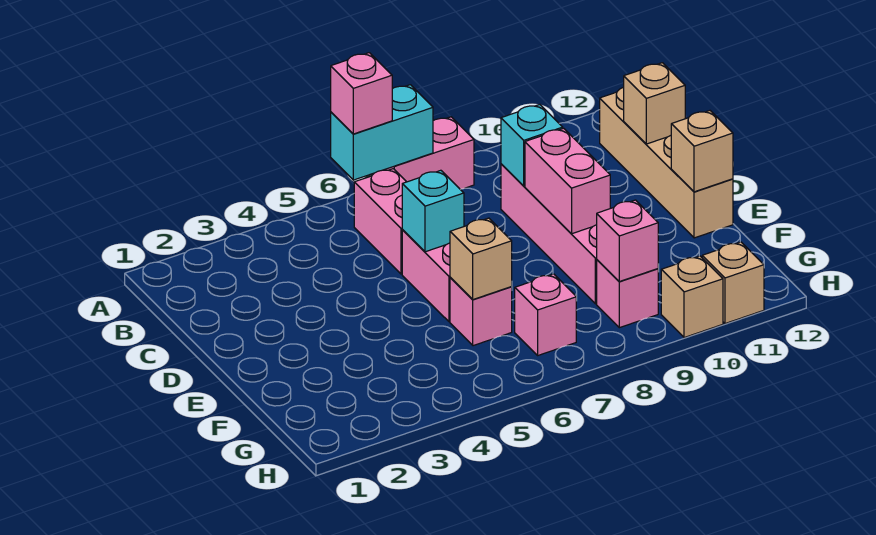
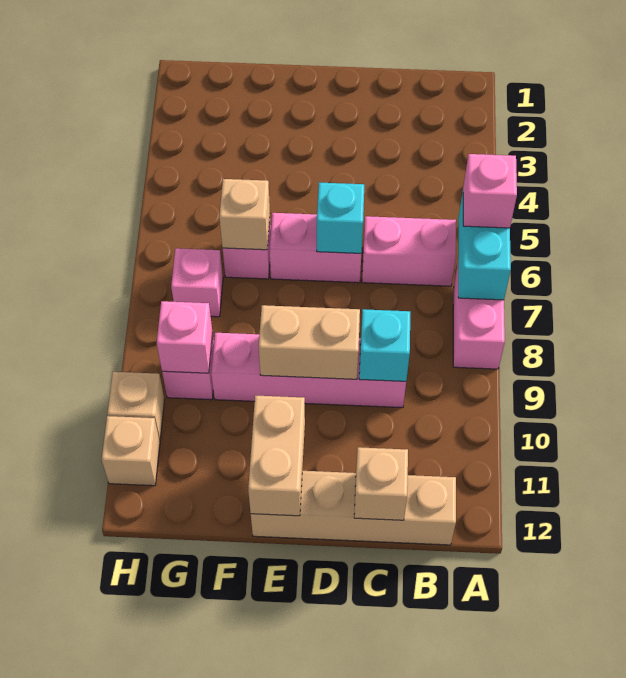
pink brick D9:E9 level 2 -> tan brick D9:E9 level 2
tan brick E12 level 2 -> tan brick E11:E12 level 2

